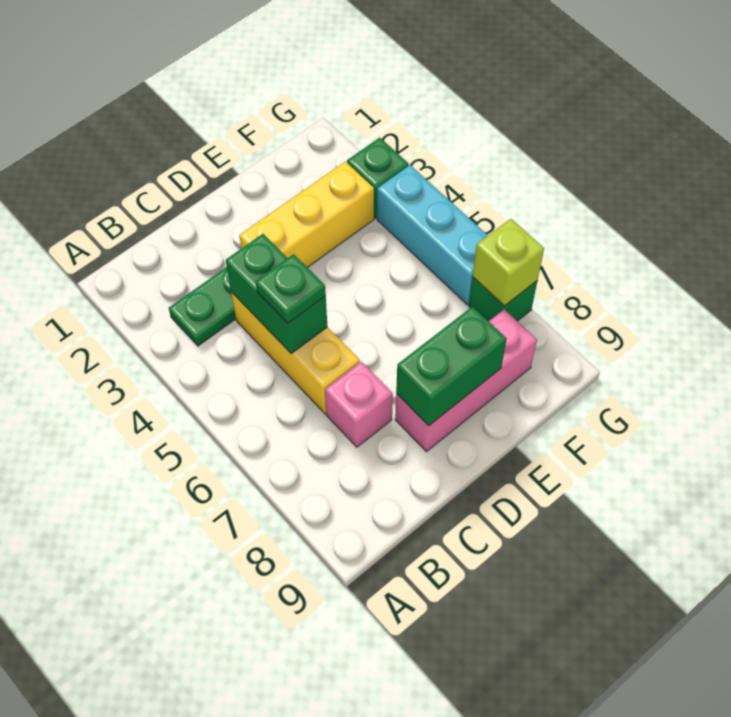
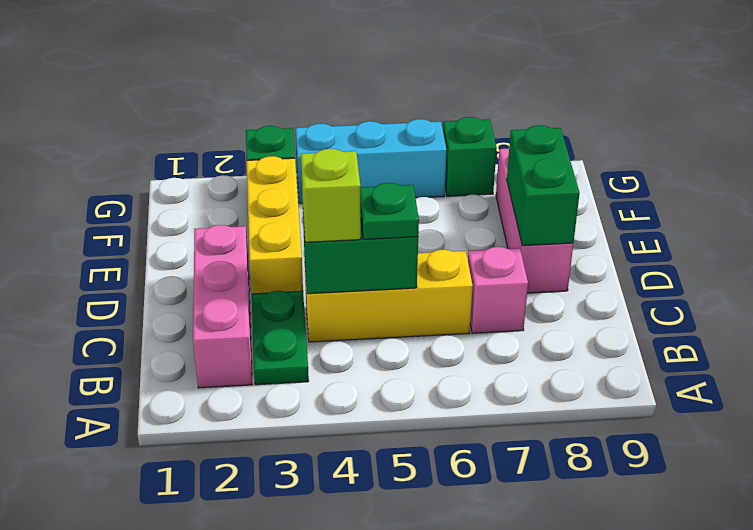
none -> pink brick B2:D2 level 1
lime brick G7 level 2 -> lime brick C4 level 3

